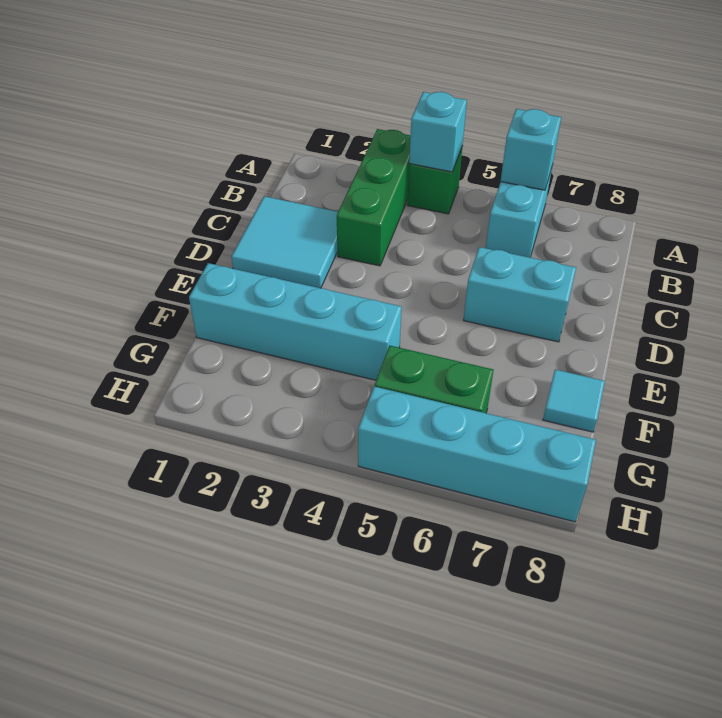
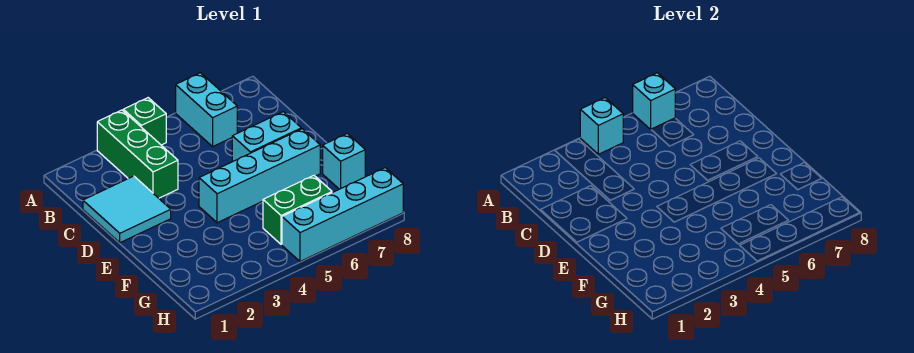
cyan brick F1:F4 level 1 -> cyan brick E4:E7 level 1
cyan tile F8 level 1 -> cyan brick F8 level 1

